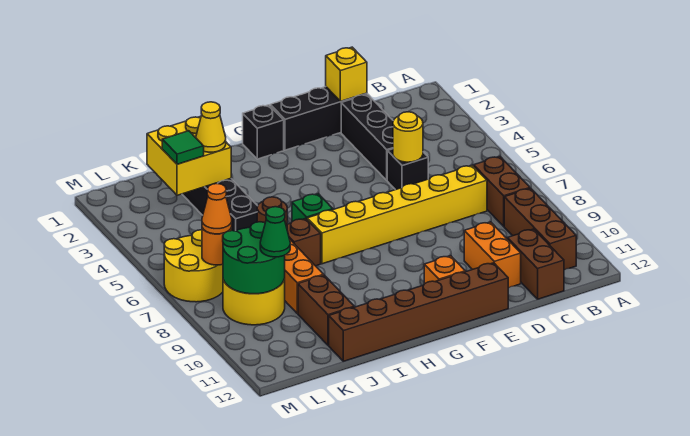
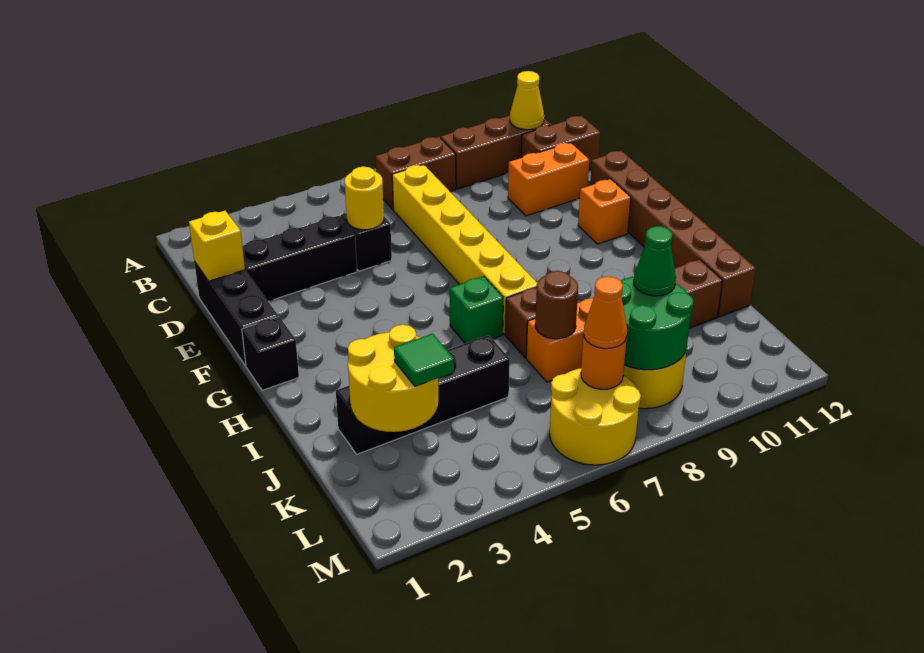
yellow brick J2:K3 level 2 -> yellow round brick J2:K3 level 2
yellow cone J3 level 3 -> yellow cone B11 level 2

